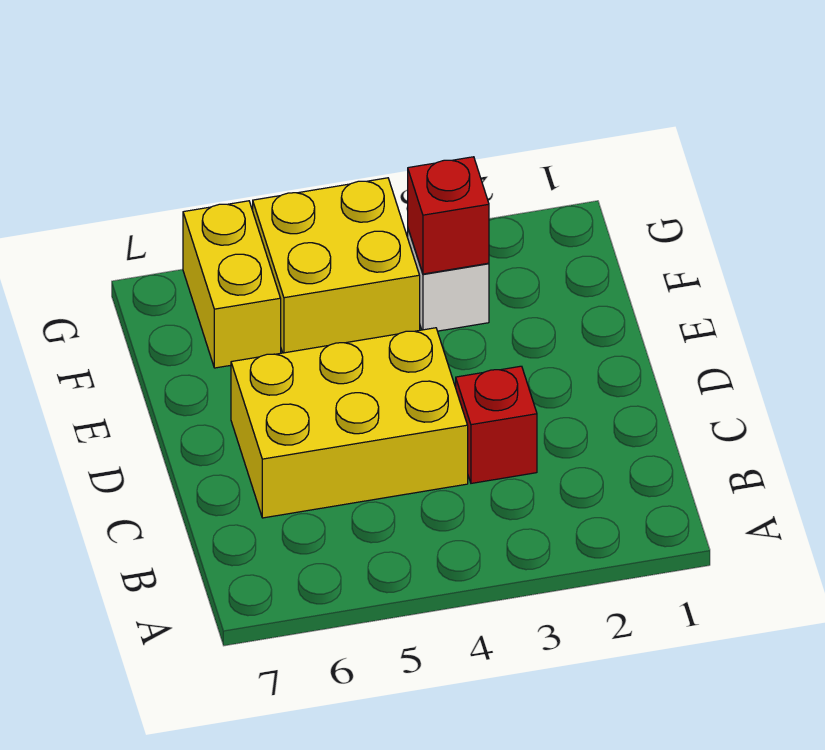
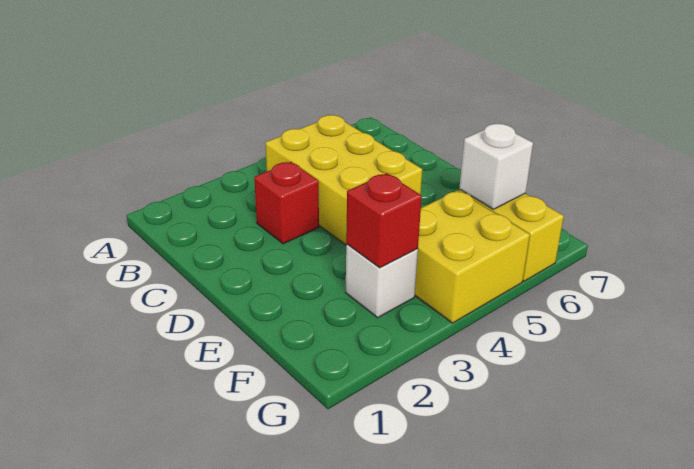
yellow brick C4:D6 level 1 -> yellow brick B4:D5 level 1
none -> white brick F6 level 2

